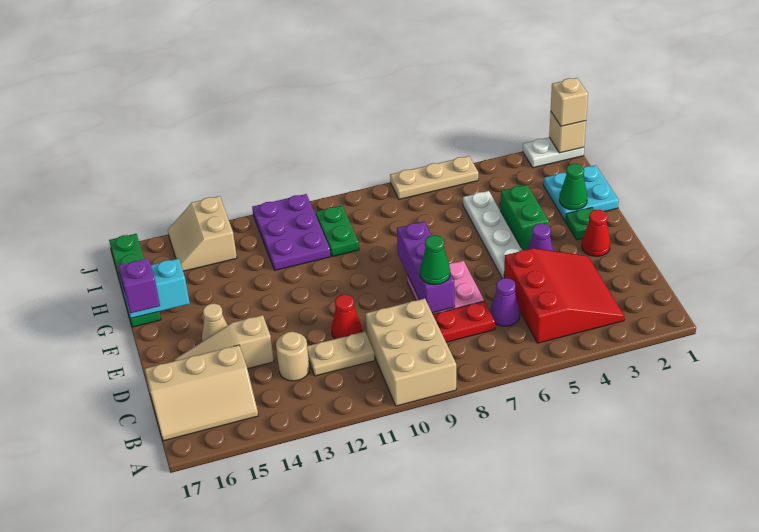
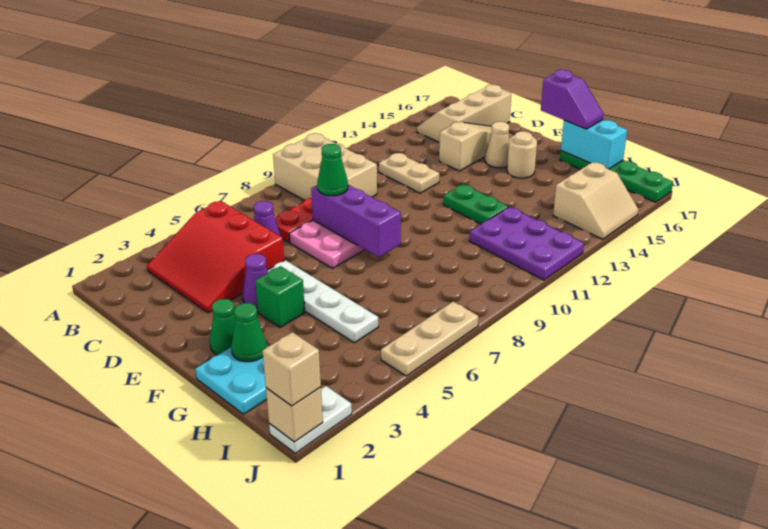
tan plate C11:C12 level 1 -> tan plate C12:D12 level 1
tan round brick C13 level 1 -> tan round brick F15 level 1
red cone D11 level 1 -> none
red cone E2 level 1 -> none
green plate F2 level 1 -> green cone F2 level 1
green brick F4:G4 level 1 -> green brick F4 level 1
cyan brick G16:G17 level 2 -> cyan brick G17:H17 level 2
green plate H10:I10 level 1 -> green plate F12:G12 level 1
tan slope I14:J15 level 1 top 14 -> tan slope I14:J15 level 1 top I

